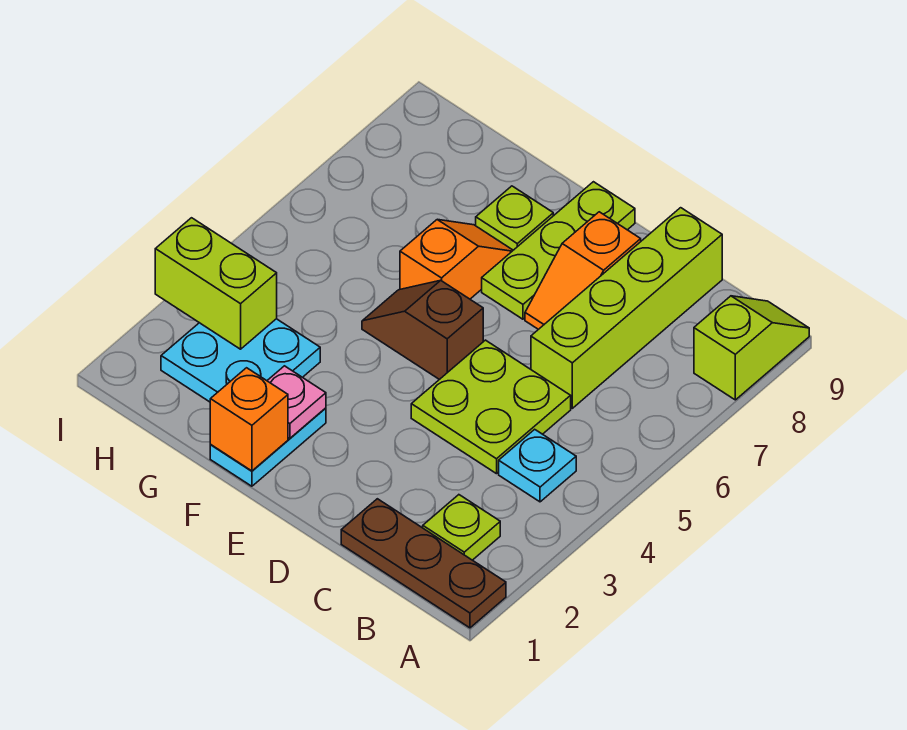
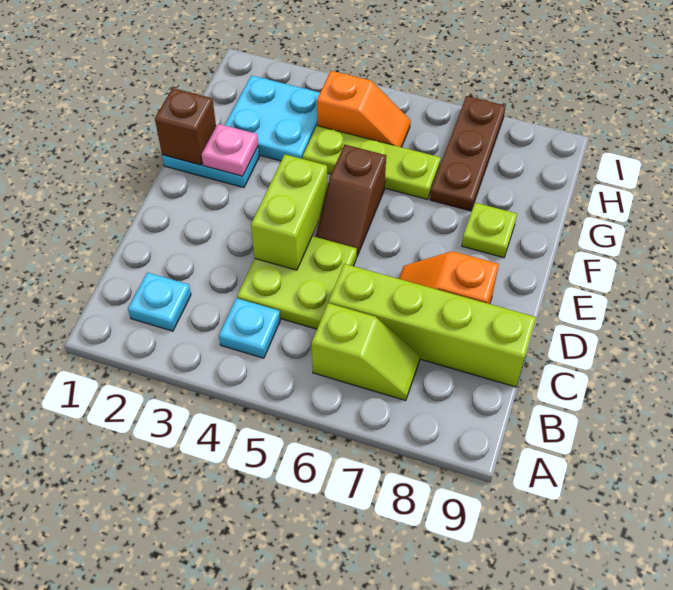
brown plate A1:C1 level 1 -> brown plate G7:I7 level 1
lime slope A8:A9 level 1 top 8 -> lime slope B6:B7 level 1 top 6
lime plate B2 level 1 -> cyan plate B2 level 1
brown slope E5:F5 level 1 top E -> brown slope E5:F5 level 1 top F
lime plate E7:E9 level 1 -> lime plate G4:G6 level 1
orange brick F1 level 2 -> brown brick F1 level 2
orange slope F6:F7 level 1 top 6 -> orange slope H4:H5 level 1 top 4
lime brick H3:I3 level 2 -> lime brick D4:E4 level 2

